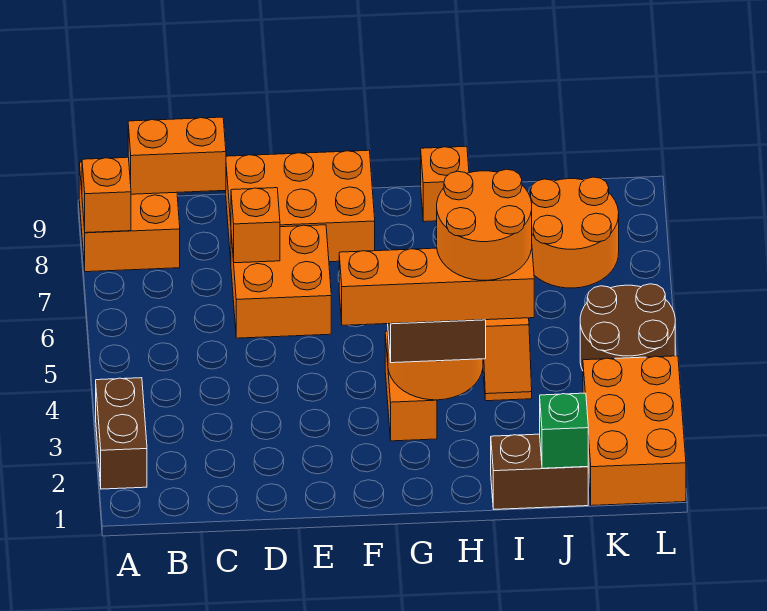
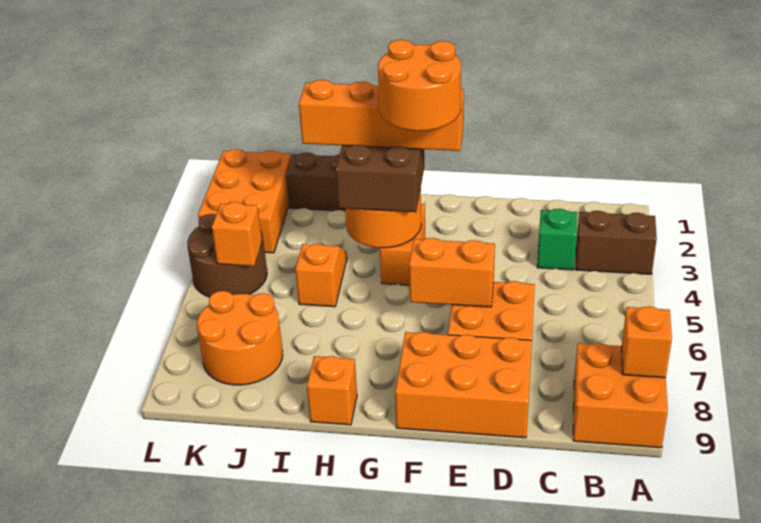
brown brick A2:A3 level 1 -> brown brick A3:B3 level 1
orange brick B9:C9 level 2 -> orange brick E6:F6 level 2
orange brick D7 level 2 -> orange brick K5 level 2
orange round brick H3:I4 level 5 -> orange round brick F3:G4 level 5
green brick J1 level 2 -> green brick C3 level 1

